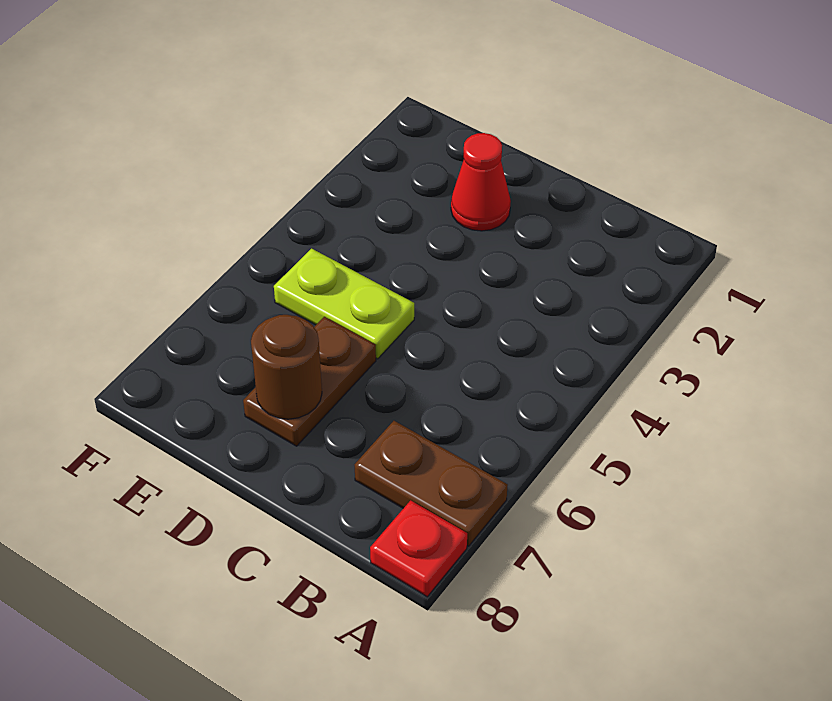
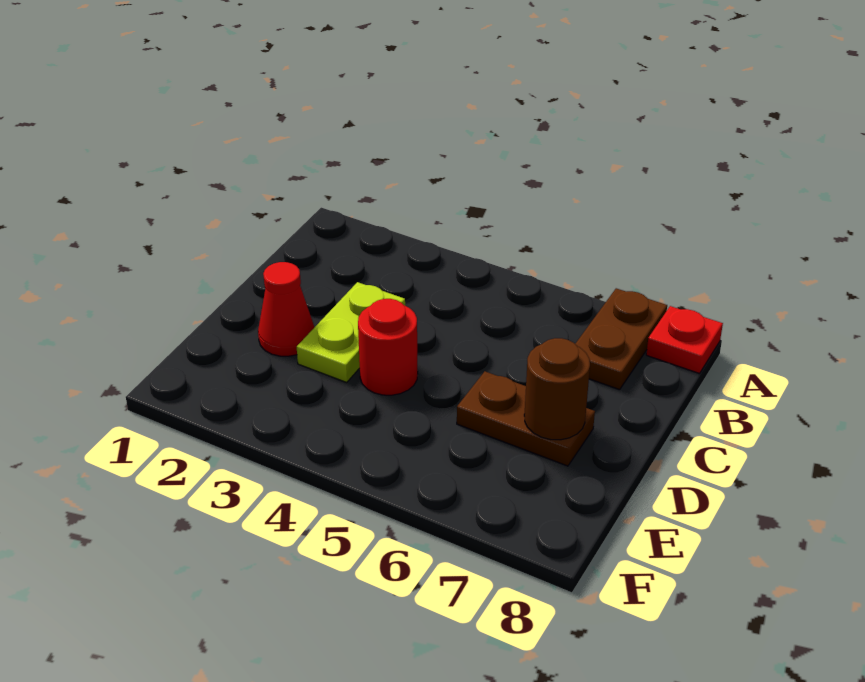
none -> red round brick D4 level 1
lime plate D5:E5 level 1 -> lime plate C3:D3 level 1

